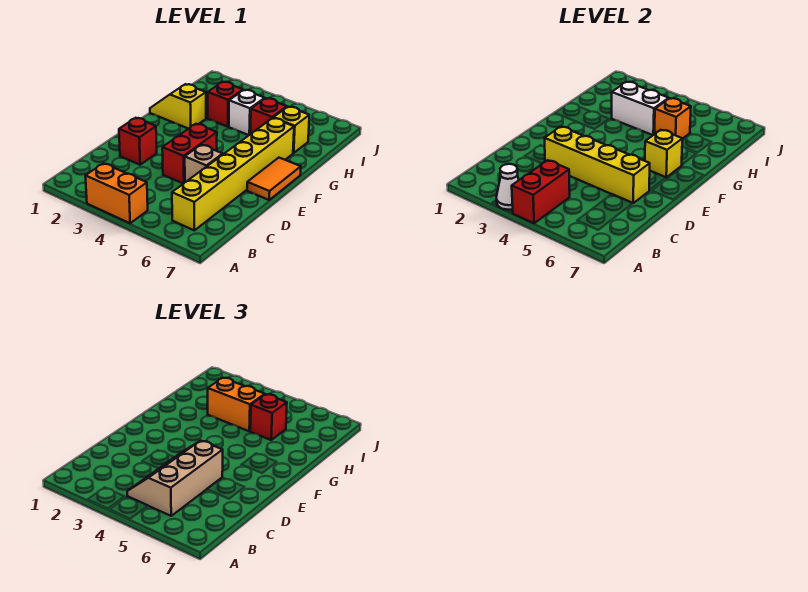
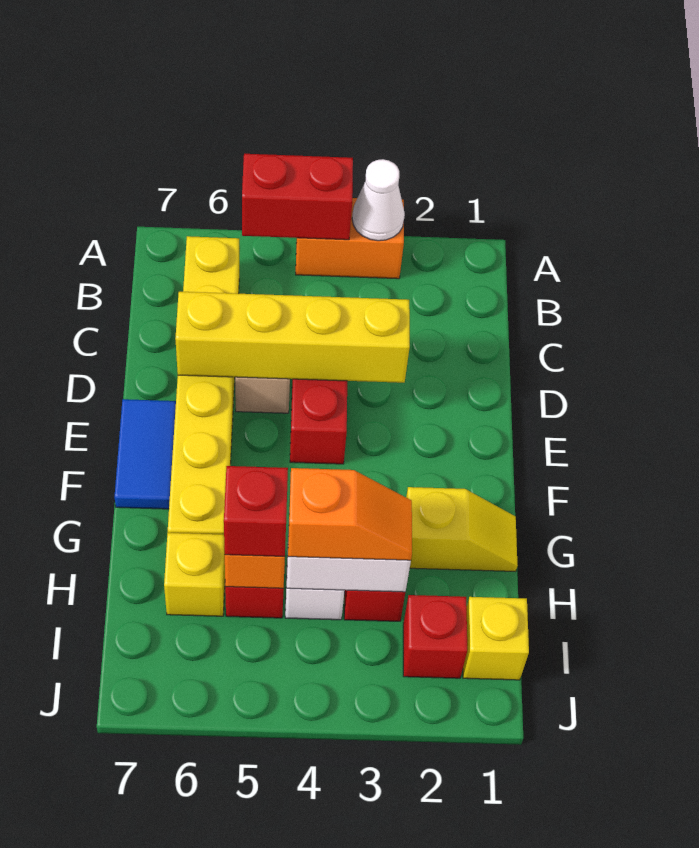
red brick A4:B4 level 2 -> red brick A4:A5 level 2
tan slope B4:D5 level 3 top 5 -> none
red brick D2 level 1 -> red brick I2 level 1
orange tile E7:F7 level 1 -> blue tile E7:F7 level 1
yellow brick F6 level 2 -> yellow brick I1 level 1
orange brick H3:H4 level 3 -> orange slope H3:H4 level 3 top 4

